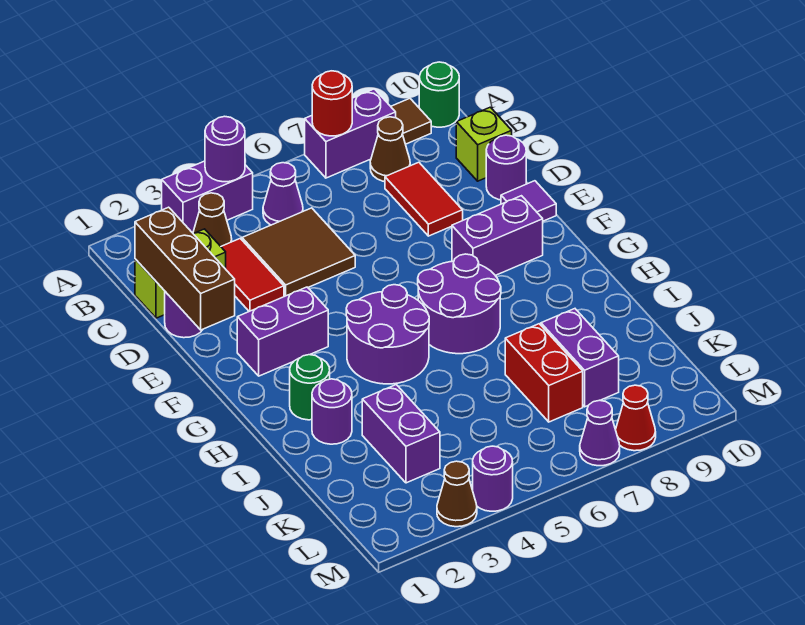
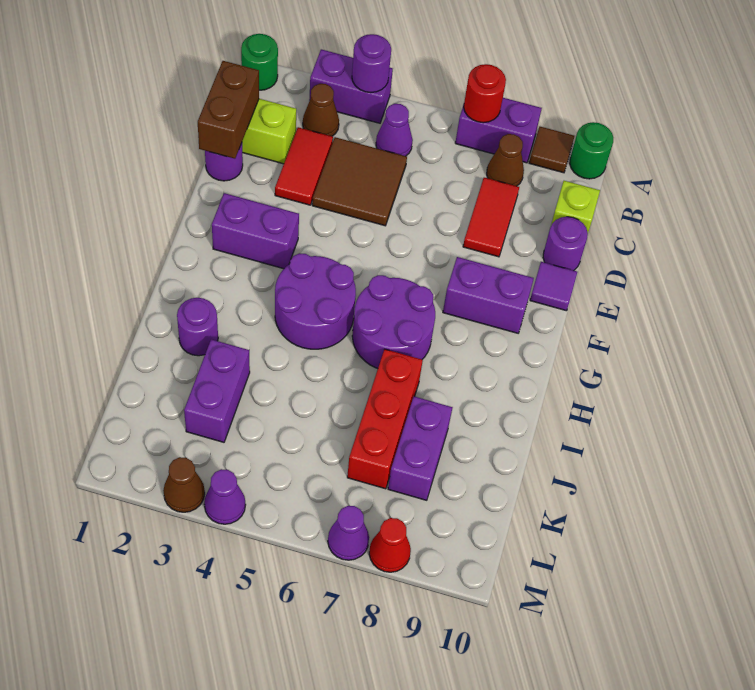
brown brick C1:E1 level 2 -> brown brick C1:D1 level 2
green round brick H2 level 1 -> green round brick A1 level 1
red brick J7:K7 level 1 -> red brick I7:K7 level 1
purple round brick M4 level 1 -> purple cone M4 level 1

